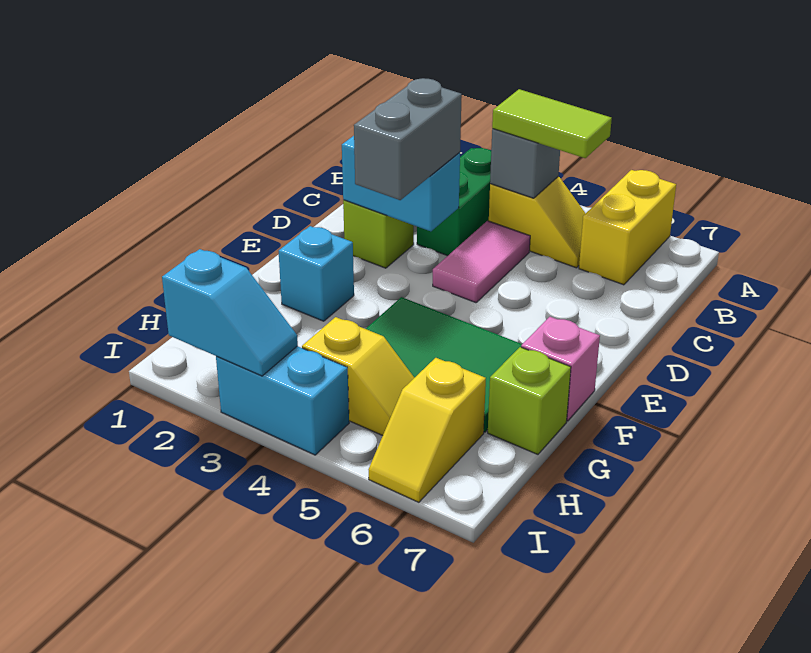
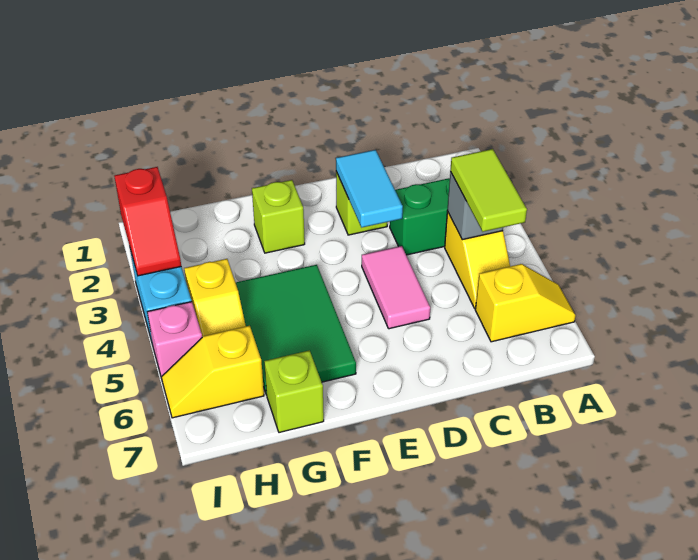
yellow brick A6:B6 level 1 -> yellow slope A6:B6 level 1 top B
pink tile C4:D4 level 1 -> pink tile D4:D5 level 1
cyan brick D2:D3 level 2 -> cyan tile D2:D3 level 2
grey brick D3:E3 level 3 -> none
cyan brick F2 level 1 -> lime brick F2 level 1
pink brick F7 level 1 -> pink brick I5 level 1
cyan slope I2:I3 level 2 top 2 -> red slope I2:I3 level 2 top 2

